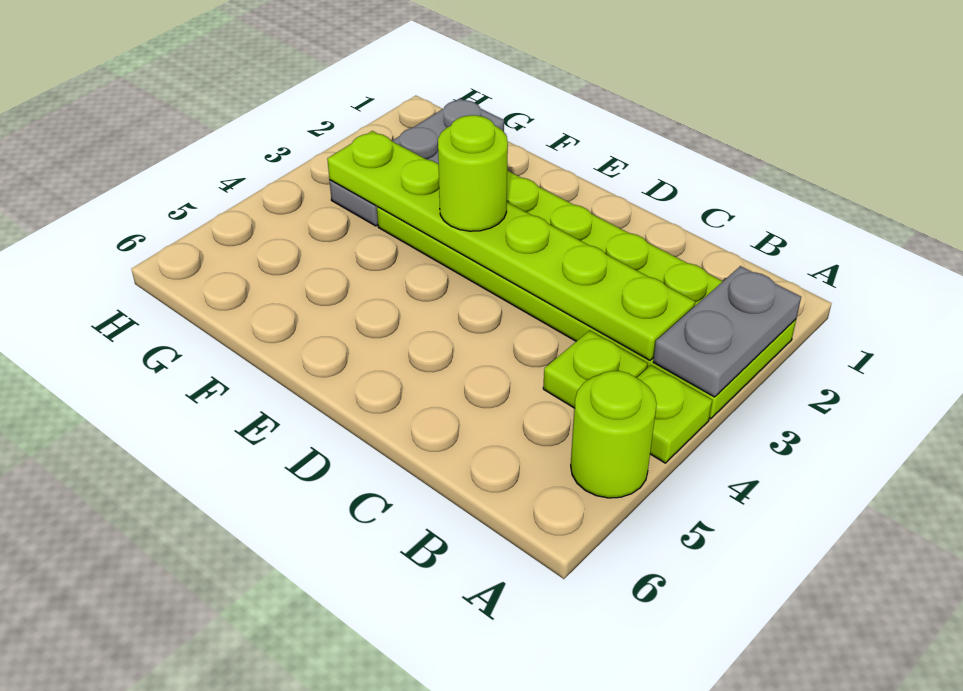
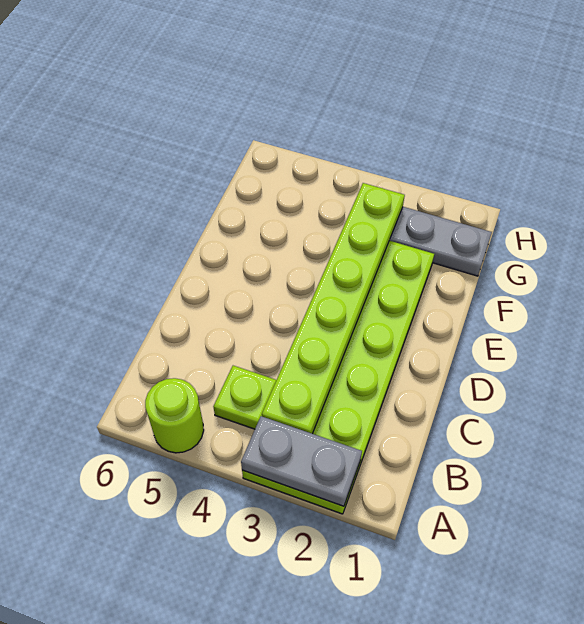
lime plate A4 level 1 -> none
lime round brick E3 level 3 -> none

